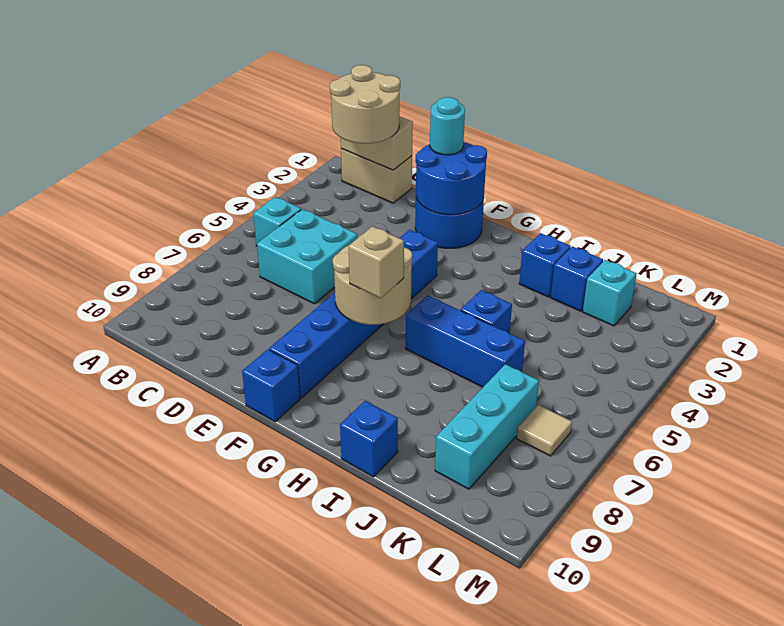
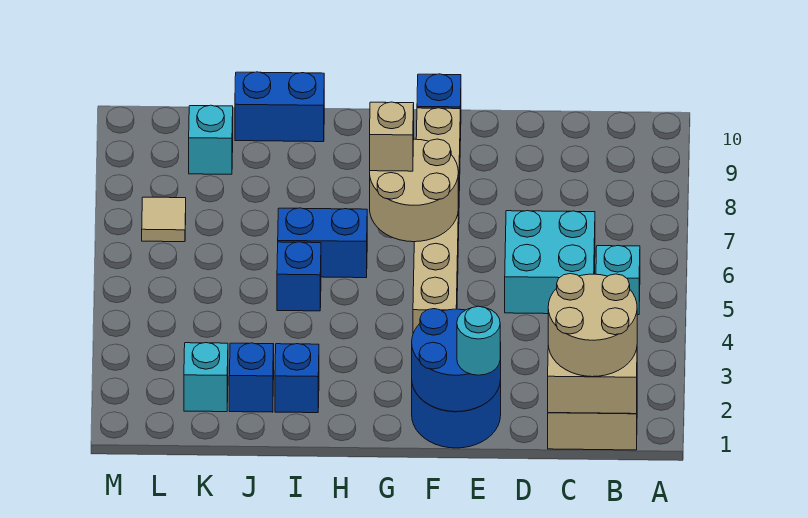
blue brick F4:F9 level 1 -> tan brick F4:F9 level 1
blue brick H6:J6 level 1 -> blue brick H6:I6 level 1
blue brick I10 level 1 -> blue brick I10:J10 level 1
cyan brick K7:K9 level 1 -> cyan brick K9 level 1

